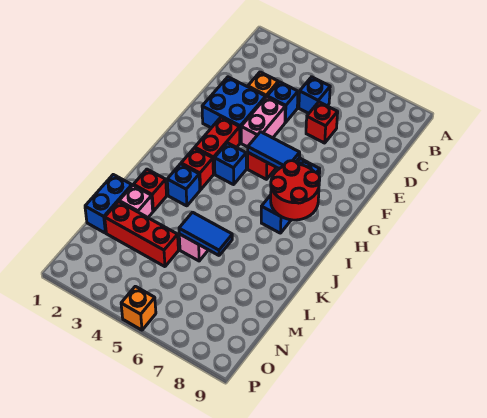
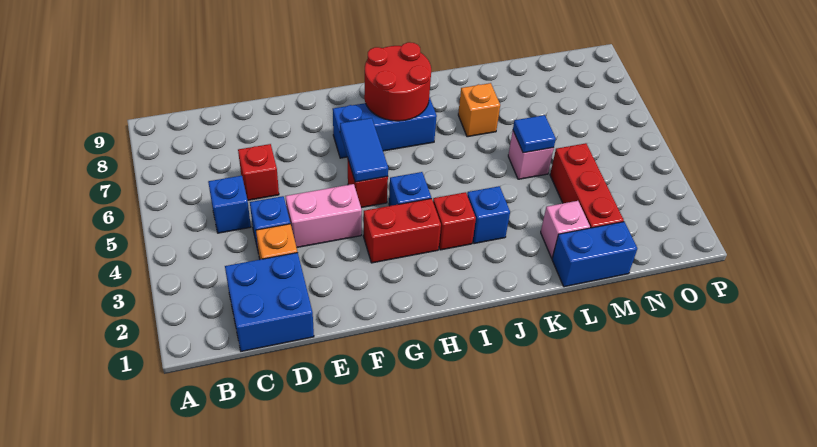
blue brick E2:F3 level 1 -> blue brick C1:D2 level 1
red brick K2 level 1 -> none
blue tile L5:L6 level 2 -> blue tile L5 level 2
orange brick P5 level 1 -> orange brick K7 level 1

